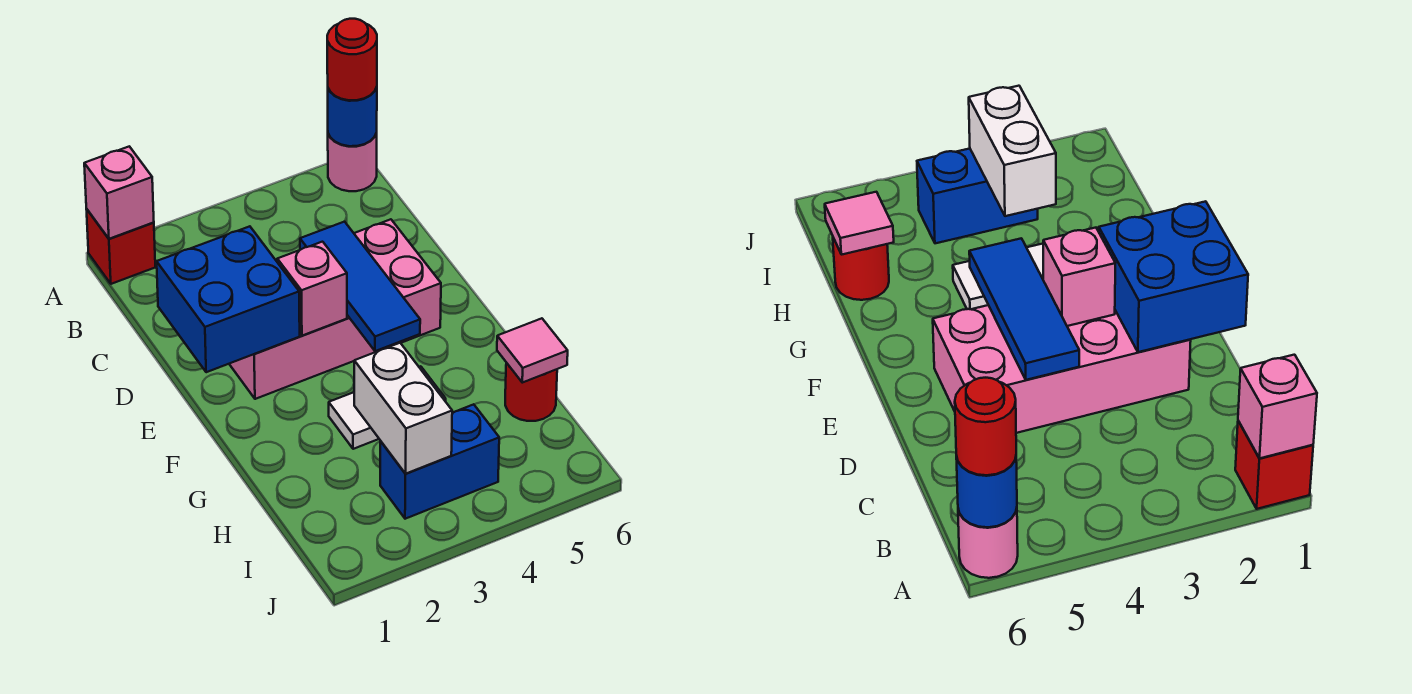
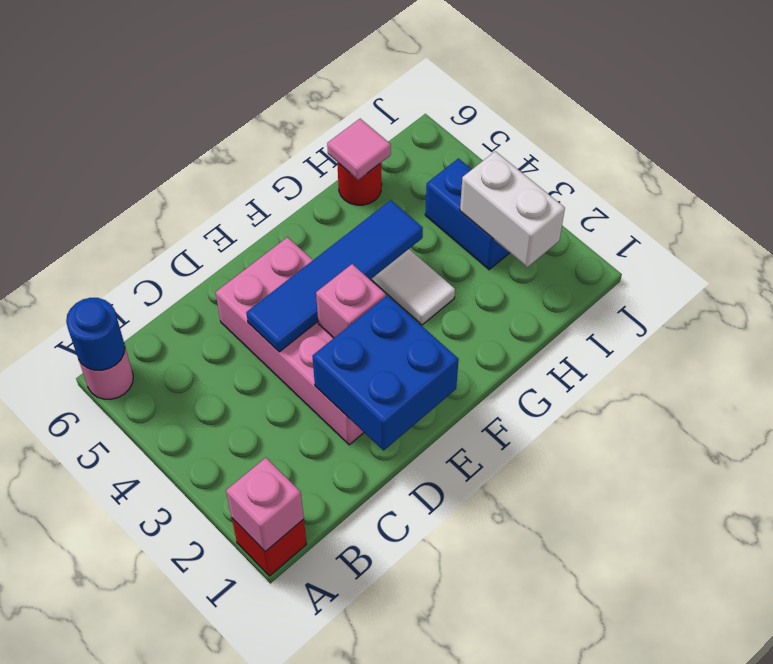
red round brick A6 level 3 -> none
blue tile D4:F4 level 2 -> blue tile D4:G4 level 2
white brick H3:I3 level 2 -> white brick I2:I3 level 2

